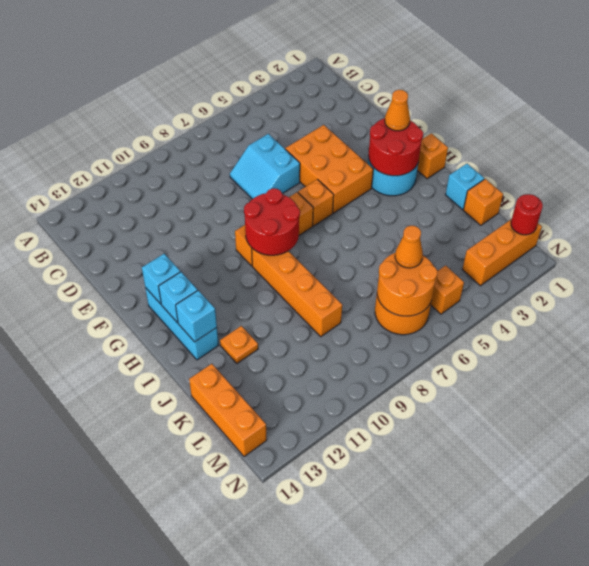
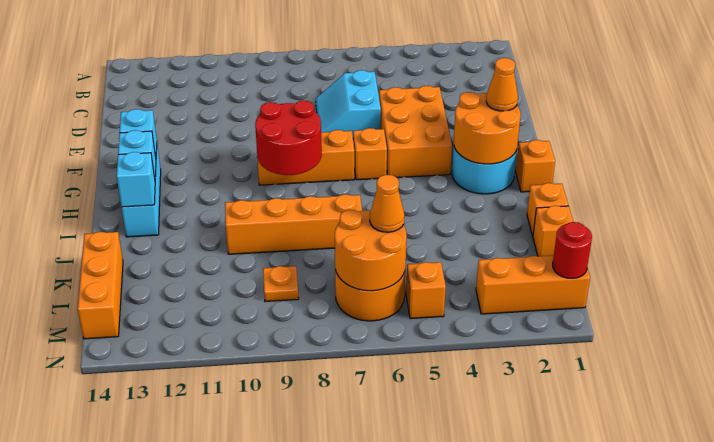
red round brick G2:H3 level 2 -> orange round brick G2:H3 level 2
orange brick H9:K9 level 1 -> orange brick J7:J10 level 1
cyan brick J1 level 1 -> orange brick J1 level 1
orange plate J12 level 1 -> orange plate L9 level 1

